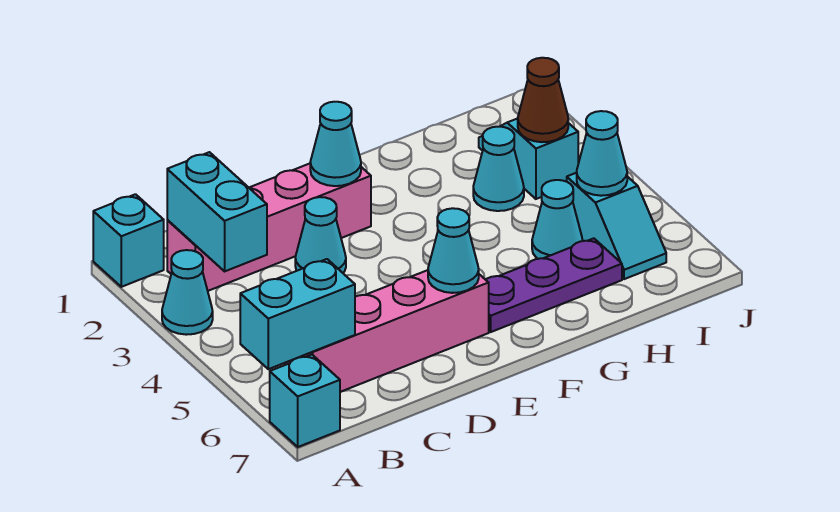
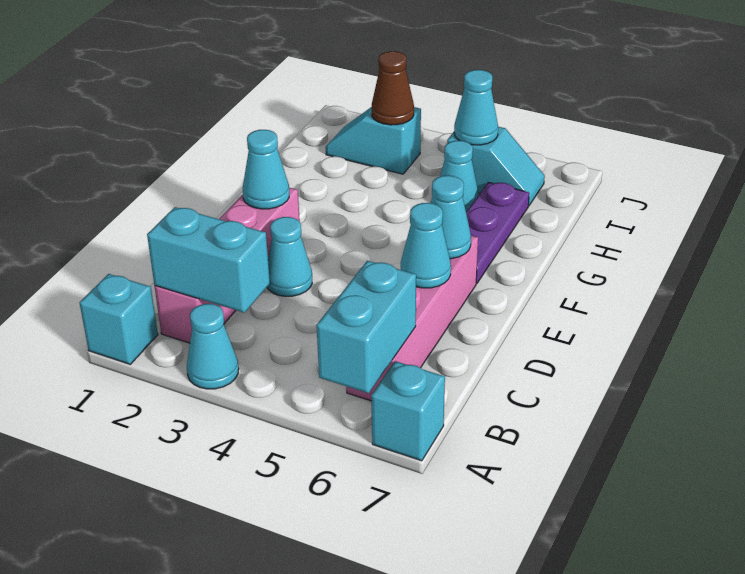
cyan cone H3 level 1 -> cyan cone D6 level 2

